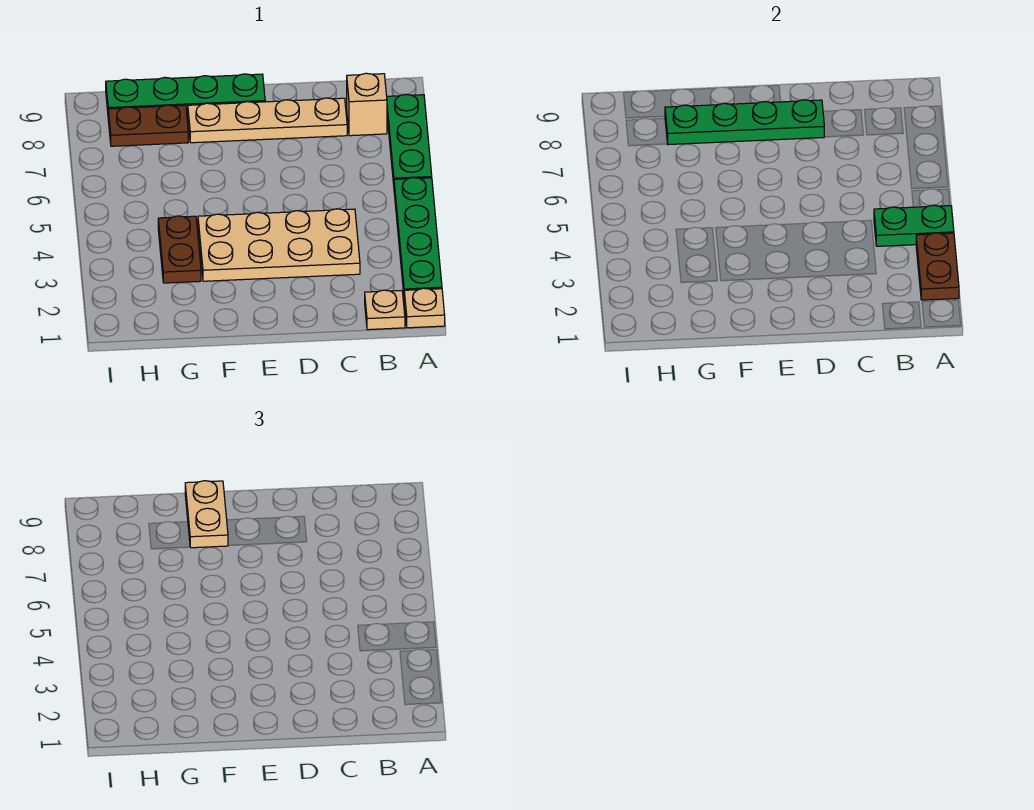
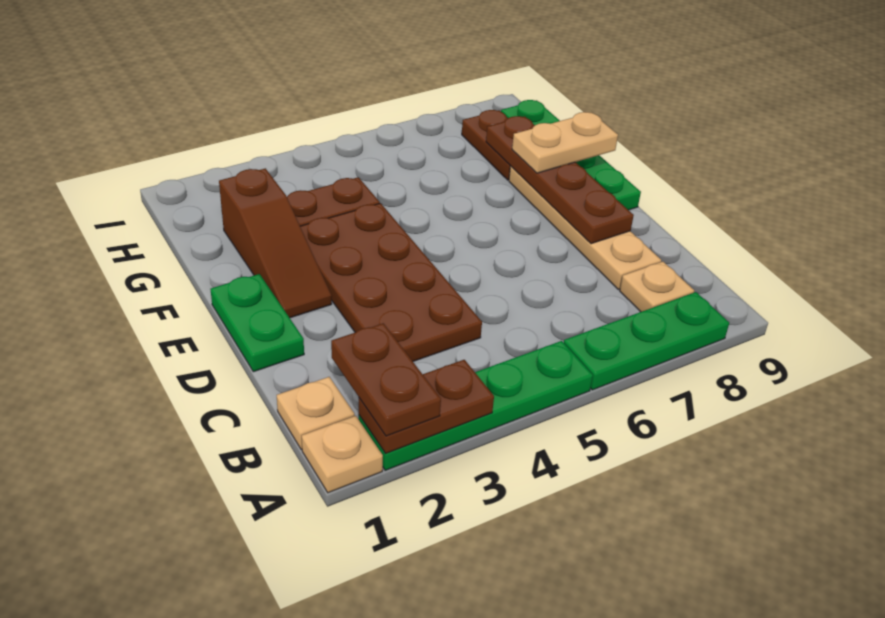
none -> brown plate A2:B2 level 3
green plate A4:B4 level 2 -> green plate D1:E1 level 1
tan brick B8 level 1 -> tan plate B8 level 1
tan plate C3:F4 level 1 -> brown plate C3:F4 level 1
green plate D8:G8 level 2 -> brown plate D8:G8 level 2
none -> brown slope E2:G2 level 1 top G

